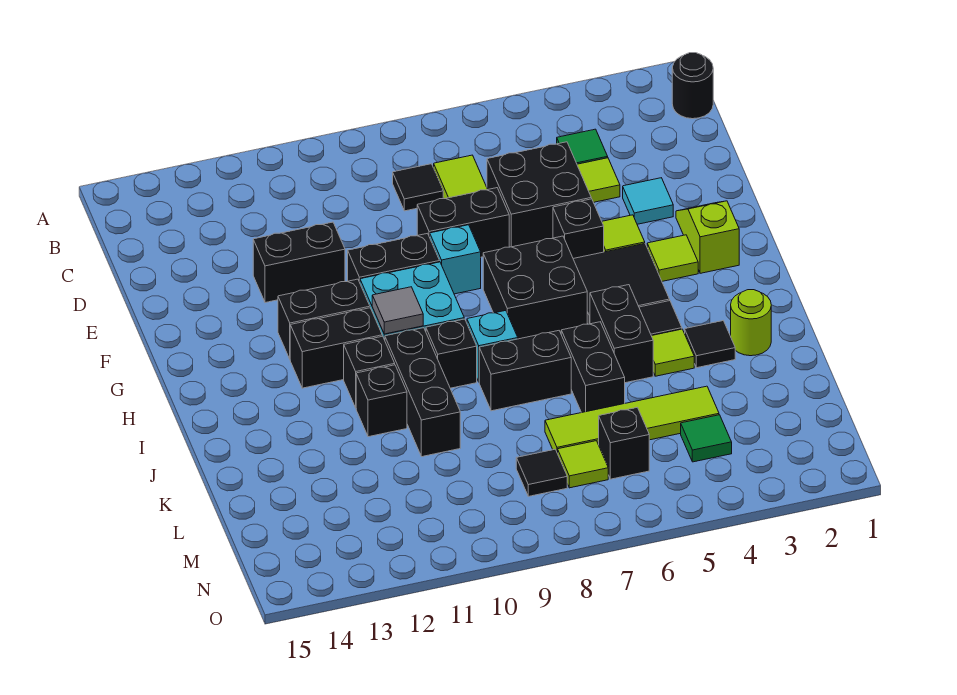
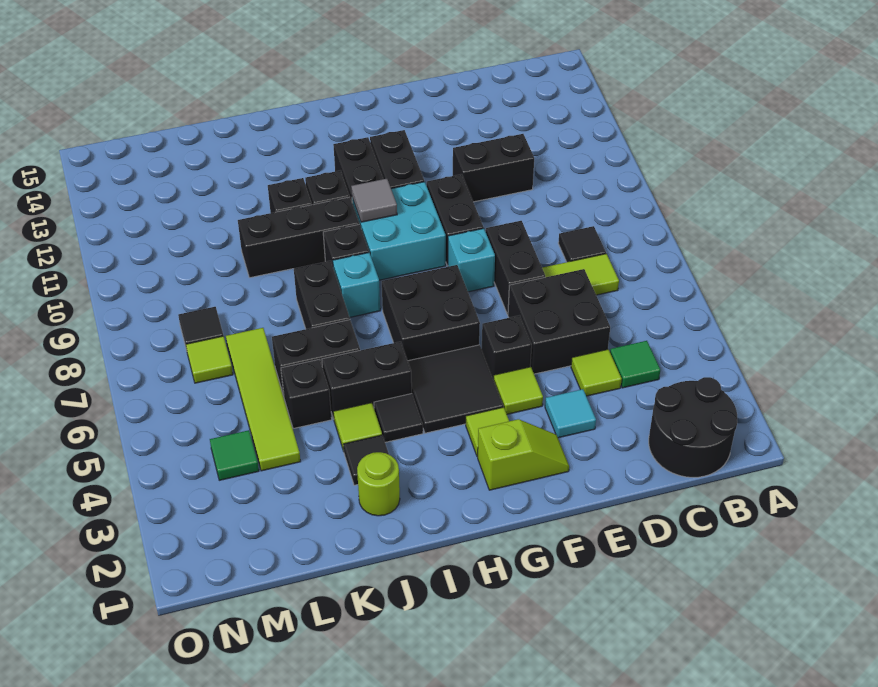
black round brick B1 level 1 -> black round brick B1:C2 level 1
black brick E11:E12 level 1 -> black brick D11:E11 level 1
black brick M6 level 1 -> black brick K5 level 1

